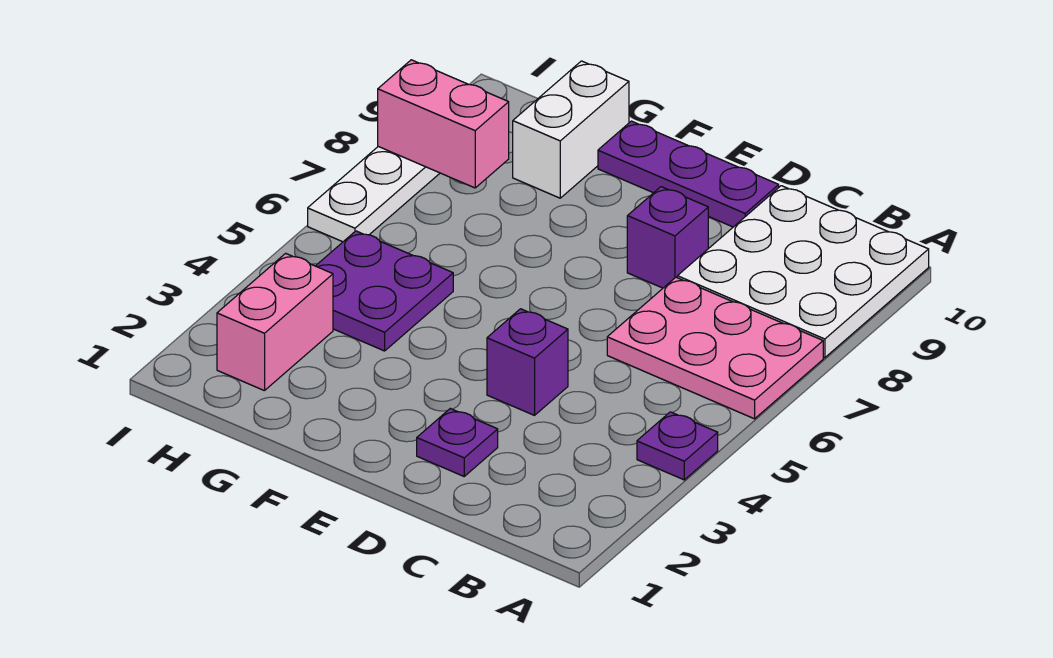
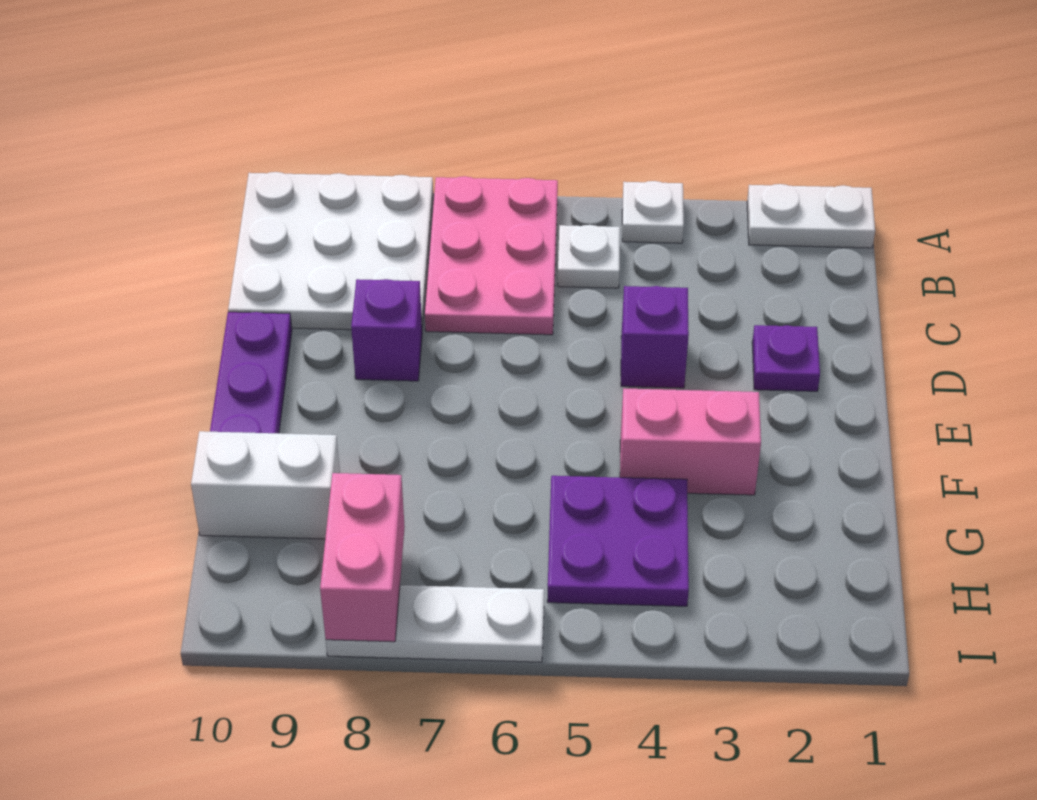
none -> white plate A1:A2 level 1
purple plate A4 level 1 -> white plate A4 level 1
none -> white plate B5 level 1
pink brick H2:H3 level 1 -> pink brick F3:F4 level 1

